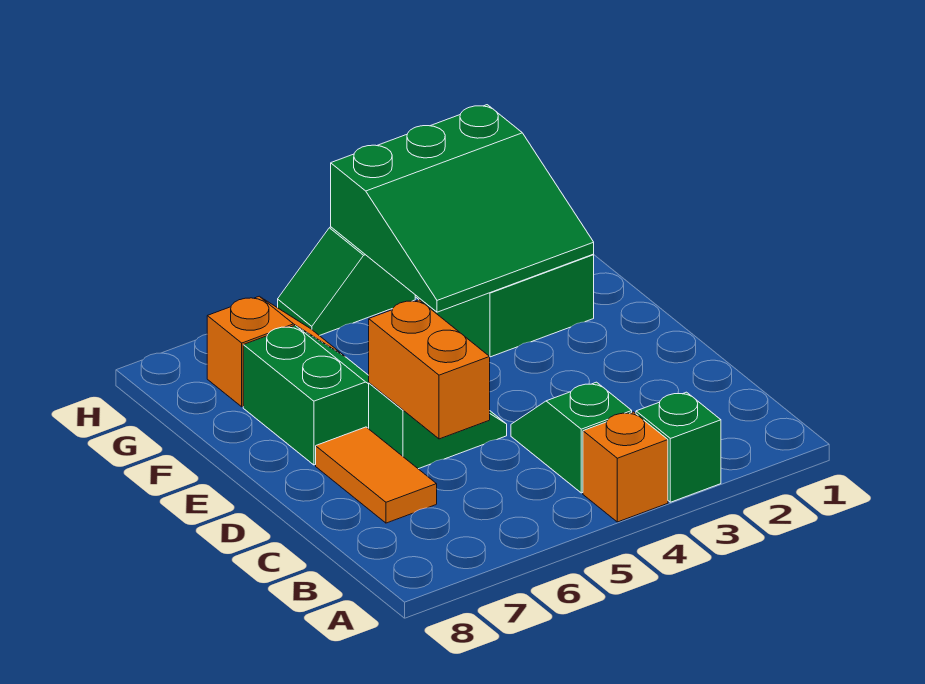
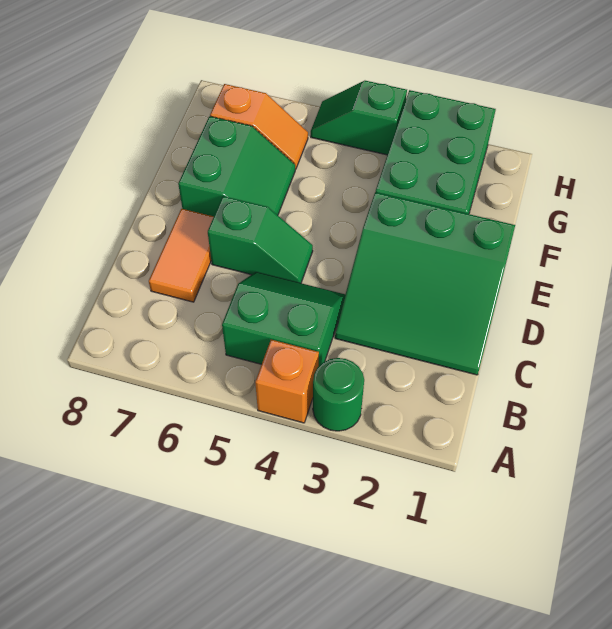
green brick A3 level 1 -> green round brick A3 level 1
green slope B4:C4 level 1 top B -> green slope B4:C5 level 1 top B
orange brick C6:D6 level 2 -> none
green slope F2:H4 level 2 top H -> green slope C1:E3 level 1 top E

